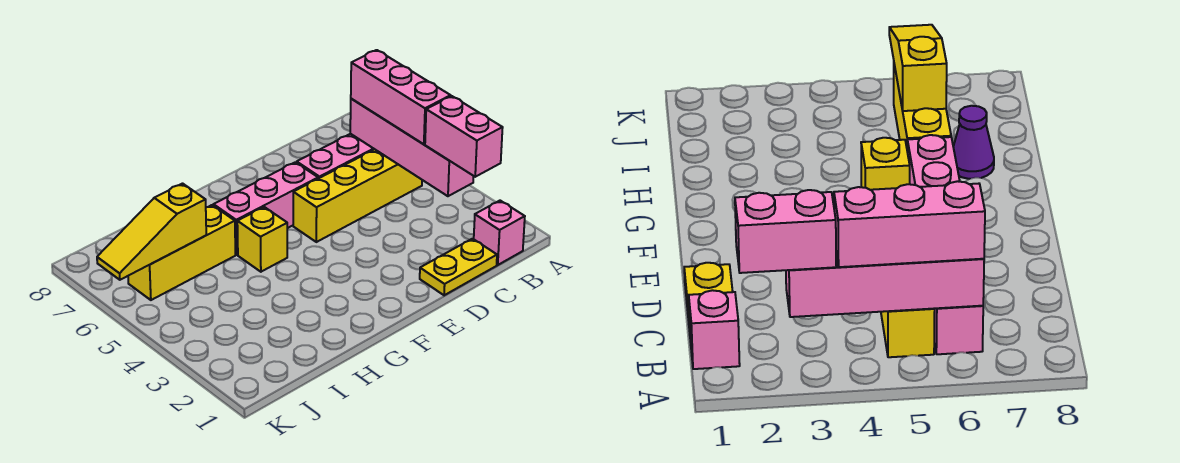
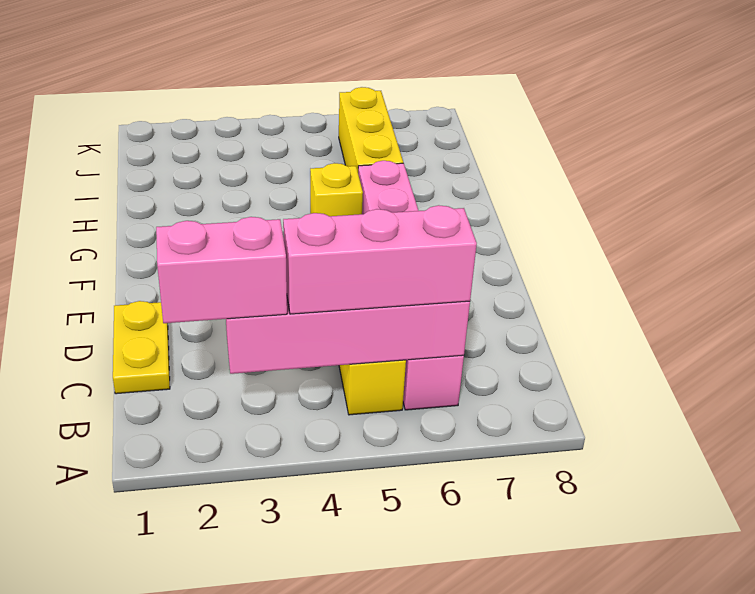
pink brick B1 level 1 -> none
purple cone H7 level 1 -> none
yellow slope I6:K6 level 2 top I -> none

